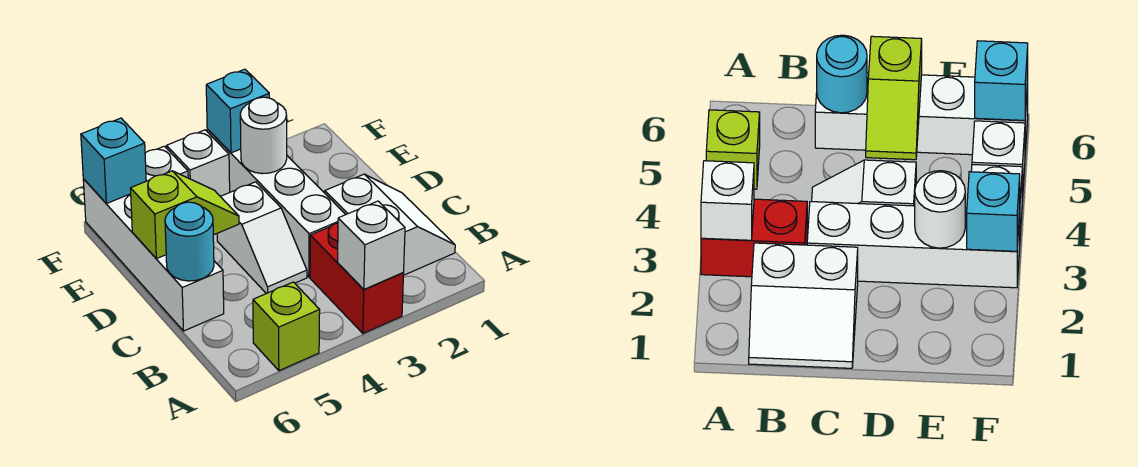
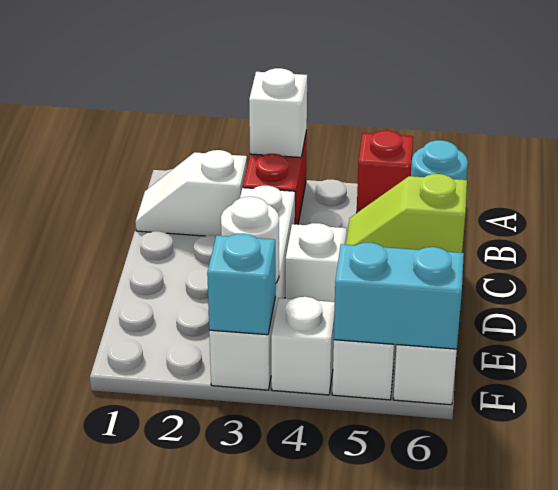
lime brick A5 level 1 -> red brick A5 level 1
white slope B1:C2 level 1 top 2 -> white slope B1:B2 level 1 top 2
cyan brick F6 level 2 -> cyan brick F5:F6 level 2

